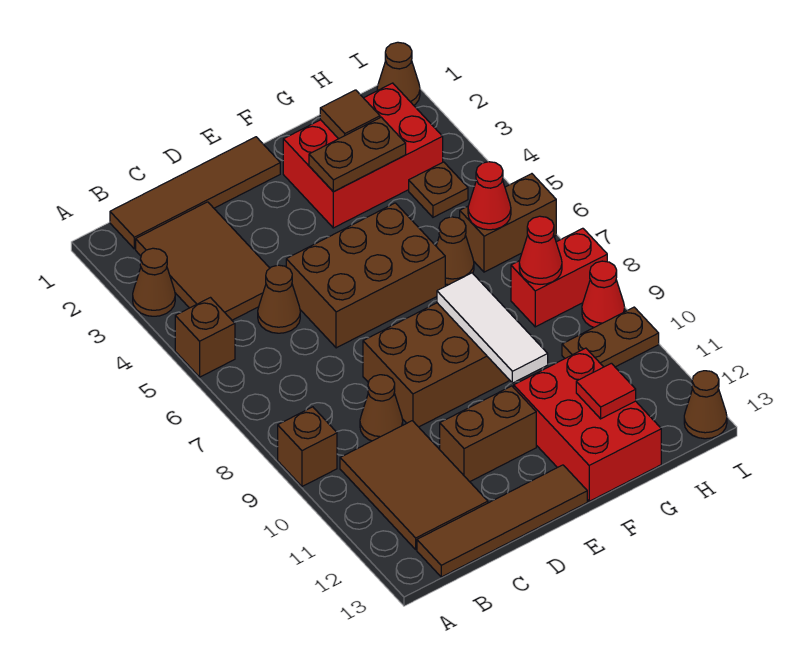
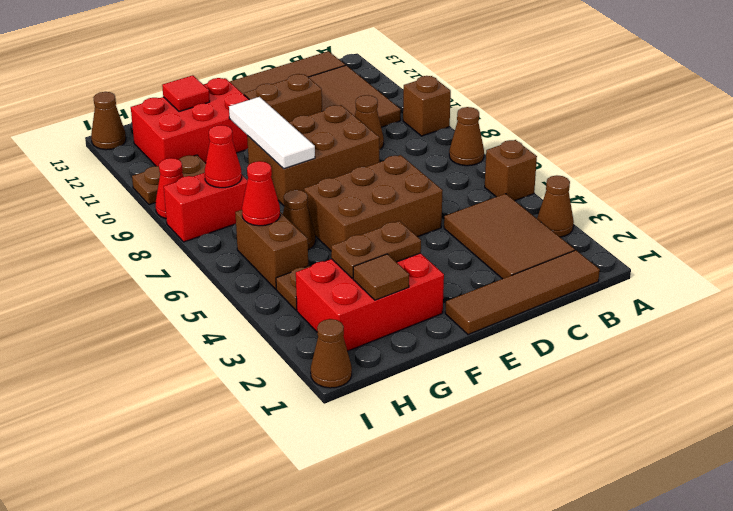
brown cone C5 level 1 -> brown cone A7 level 1
red brick F11:G13 level 1 -> red brick F11:H12 level 1
brown brick H6:I6 level 1 -> brown brick H5:H6 level 1

